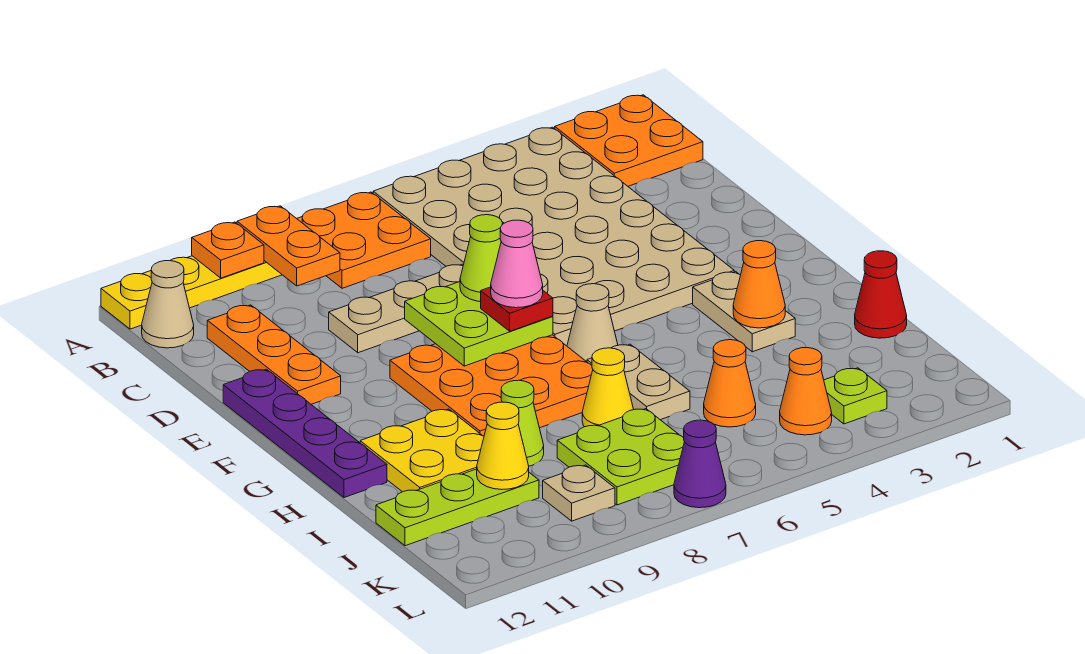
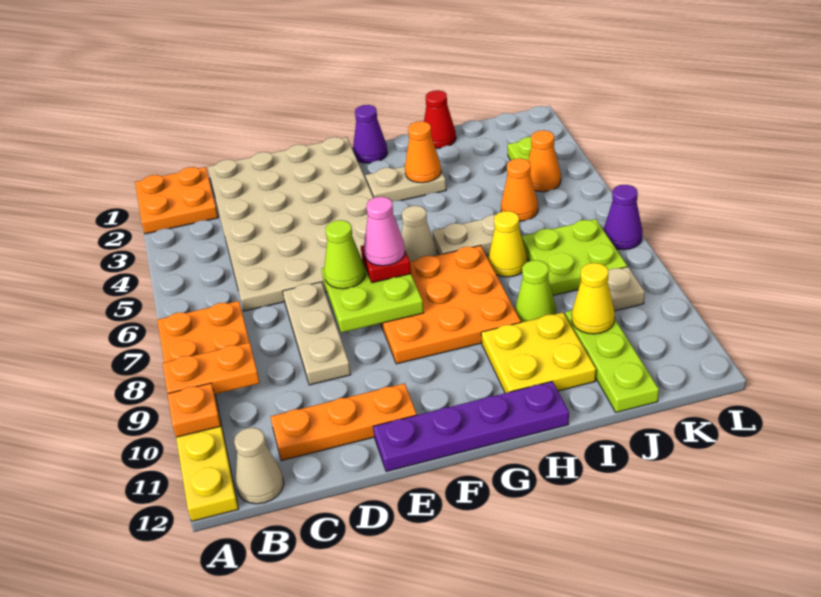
tan plate A3:F6 level 1 -> tan plate C1:F6 level 1
none -> purple cone G1 level 1

